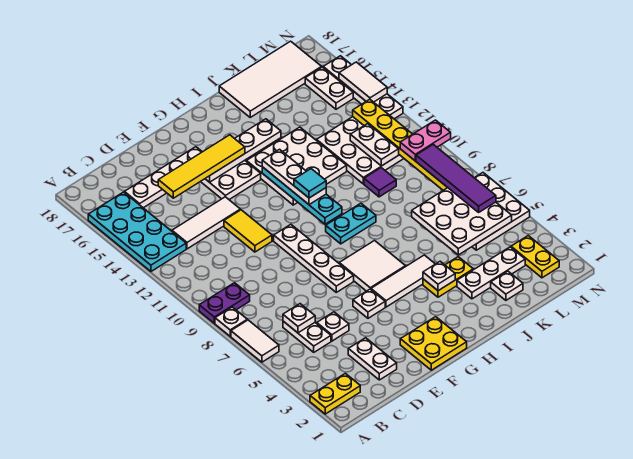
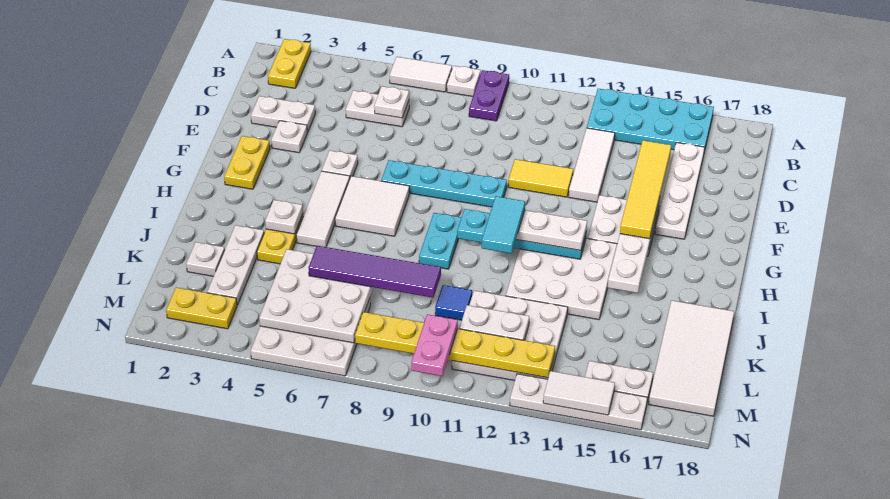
white plate D5 level 1 -> white plate E3 level 1
yellow plate F1:G2 level 1 -> yellow plate F2:G2 level 1
white plate F7:F10 level 1 -> cyan plate F7:F10 level 1
cyan tile H11 level 4 -> cyan tile H11:I11 level 4
purple tile K10 level 1 -> blue tile K10 level 1
purple tile M6:M9 level 3 -> purple tile K6:K9 level 3

